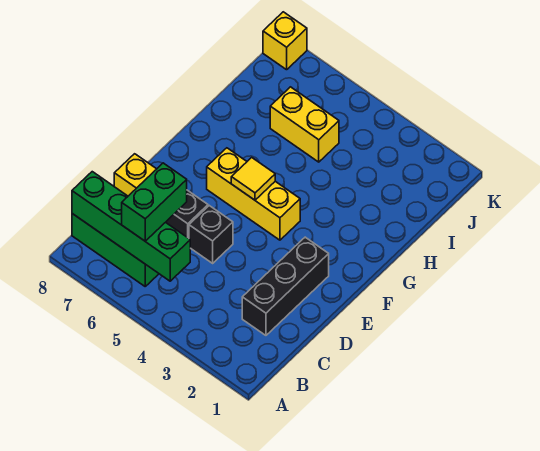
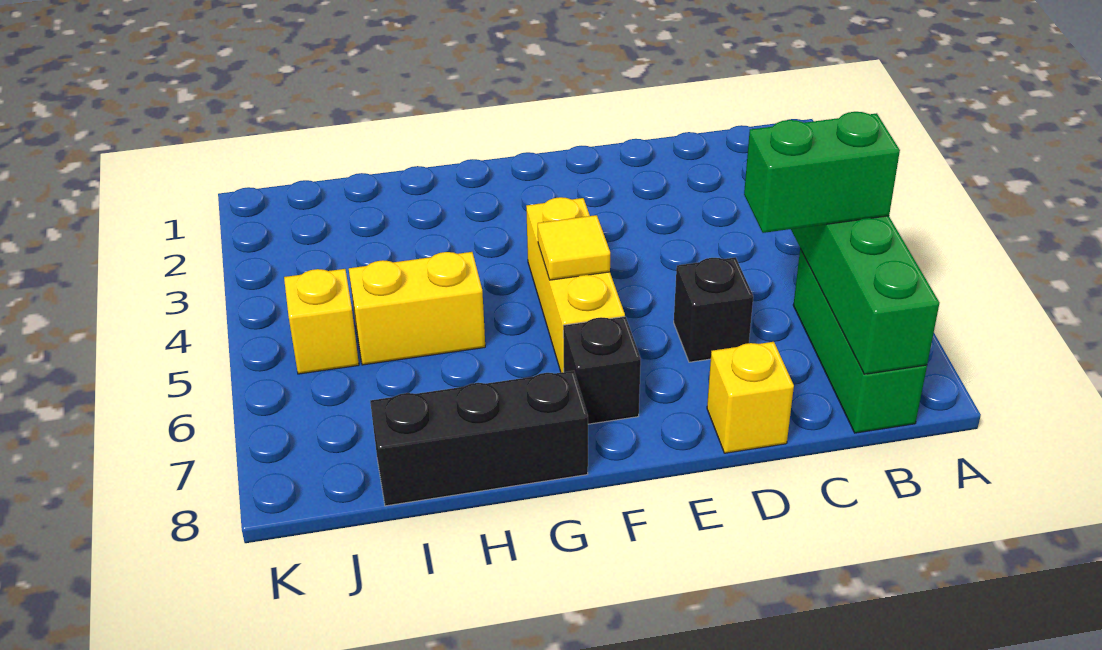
black brick C2:E2 level 1 -> black brick G8:I8 level 1
black brick D5 level 1 -> black brick F7 level 1
yellow brick I5:I6 level 1 -> yellow brick H5:I5 level 1
yellow brick K8 level 1 -> yellow brick J5 level 1

